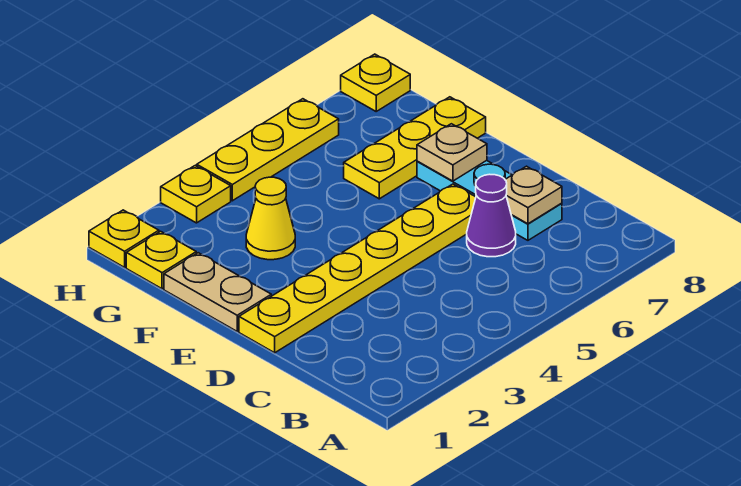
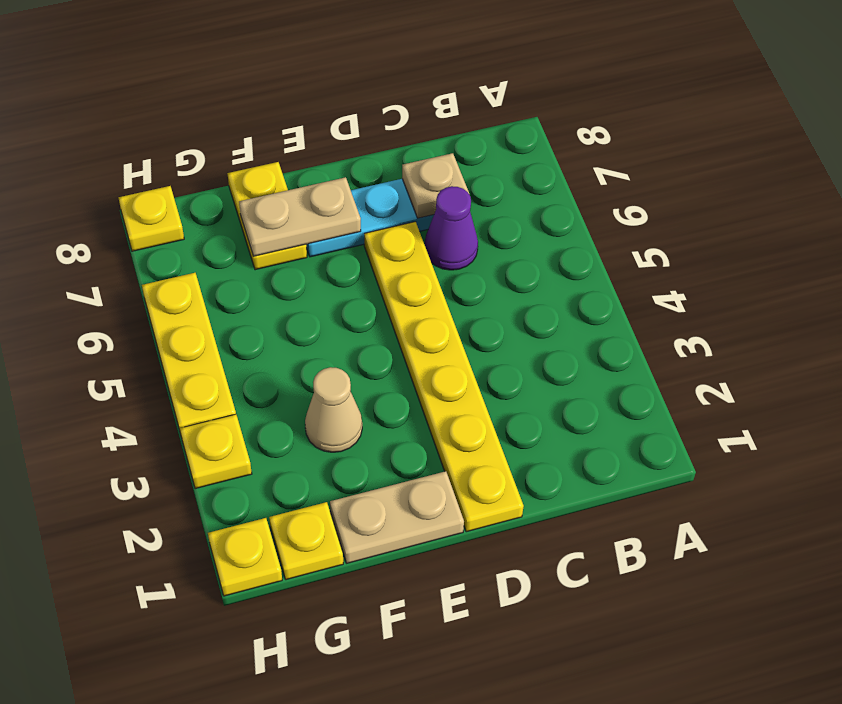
tan plate E7 level 2 -> tan plate E7:F7 level 2
yellow cone F3 level 1 -> tan cone F3 level 1
yellow plate F6:F8 level 1 -> yellow plate F7:F8 level 1

